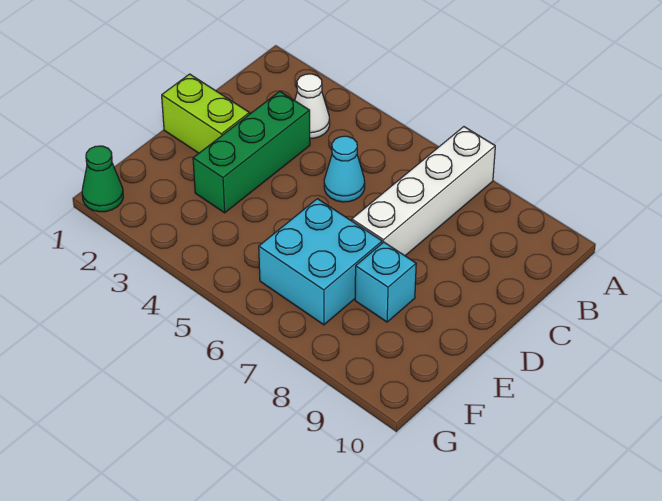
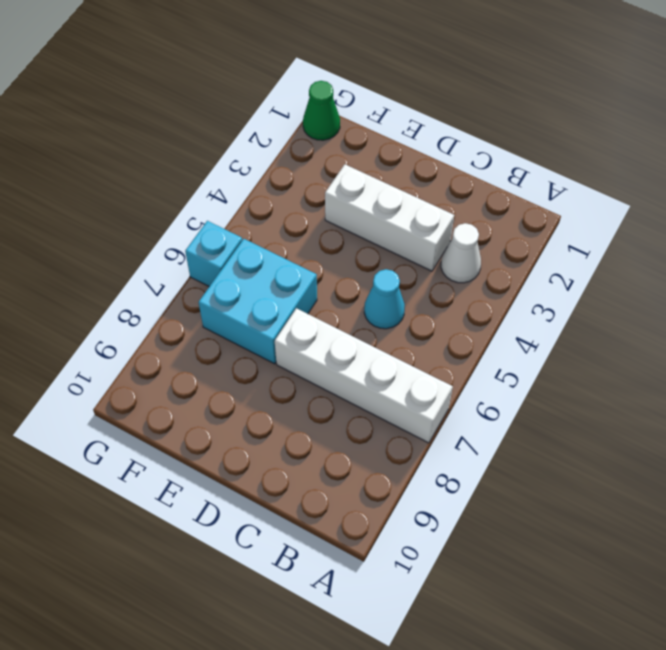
green brick C3:E3 level 1 -> white brick C3:E3 level 1
lime brick D1:D2 level 1 -> none
cyan brick E8 level 1 -> cyan brick G6 level 1

